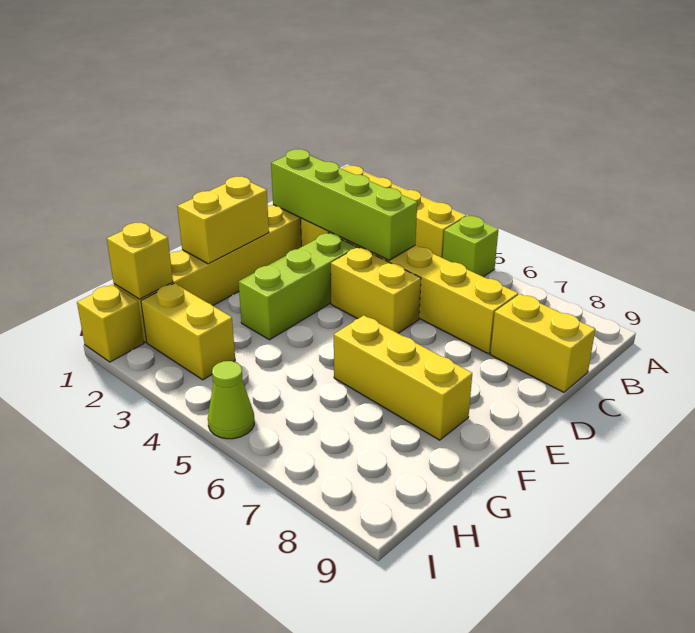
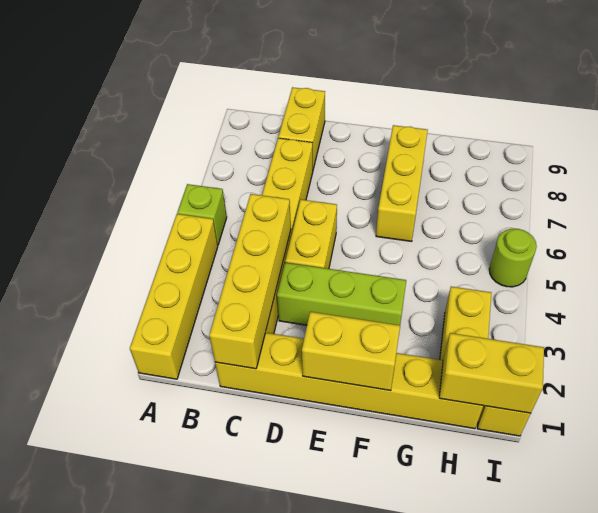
lime brick C1:C4 level 2 -> yellow brick C1:C4 level 2
yellow brick H1 level 2 -> yellow brick H1:I1 level 2
lime cone I5 level 1 -> lime round brick I5 level 1

